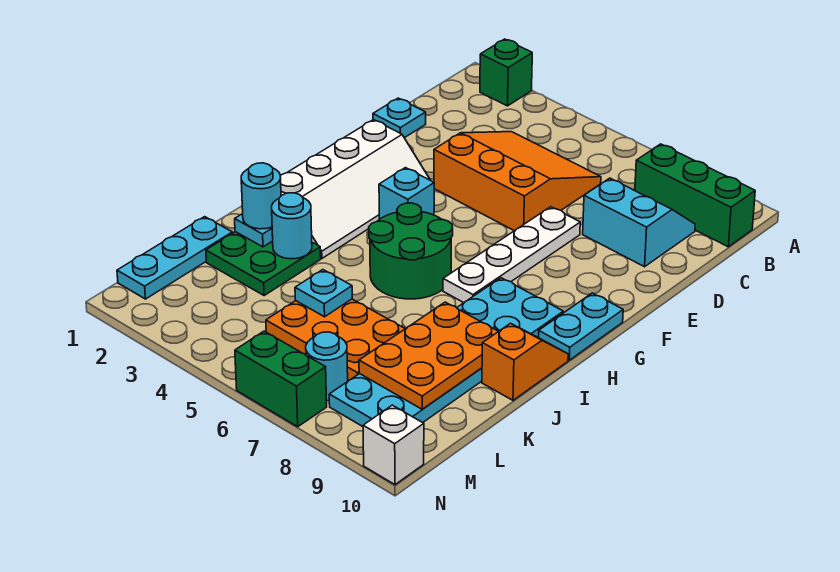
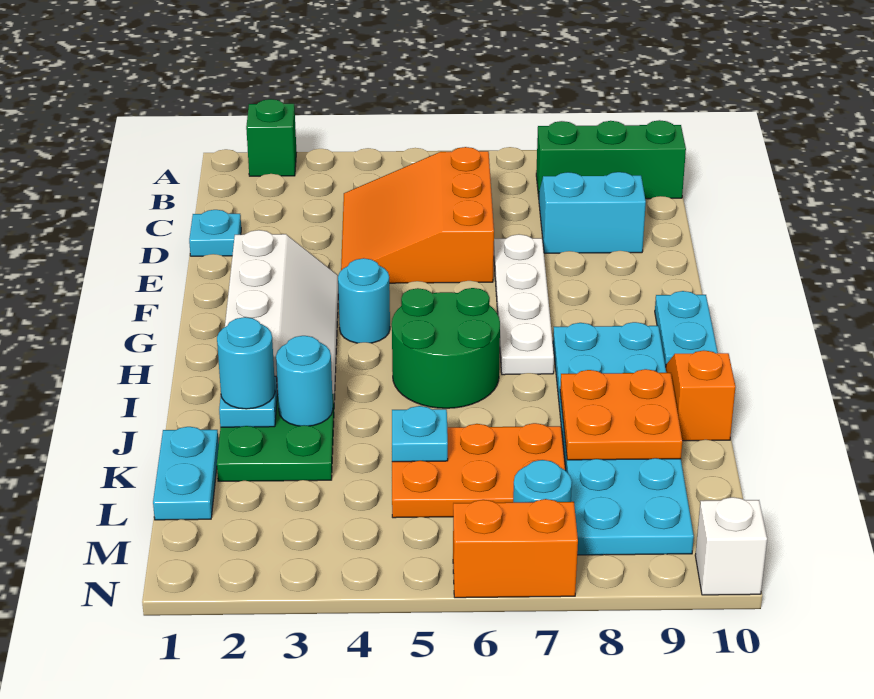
orange slope C4:E6 level 1 top E -> orange slope C4:E6 level 1 top 6
cyan brick G4 level 1 -> cyan round brick G4 level 1
orange plate J8:L9 level 2 -> orange plate J8:K9 level 2
cyan plate K1:M1 level 1 -> cyan plate K1:L1 level 1
green brick N6:N7 level 1 -> orange brick N6:N7 level 1

